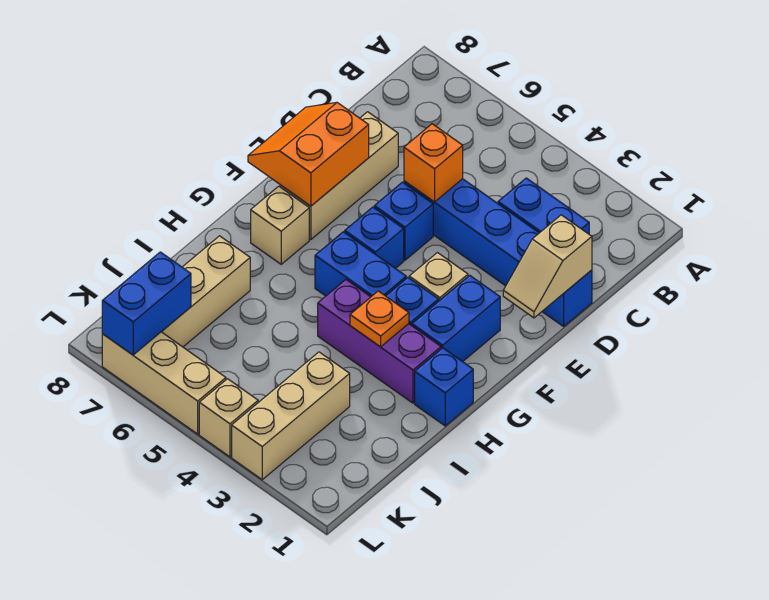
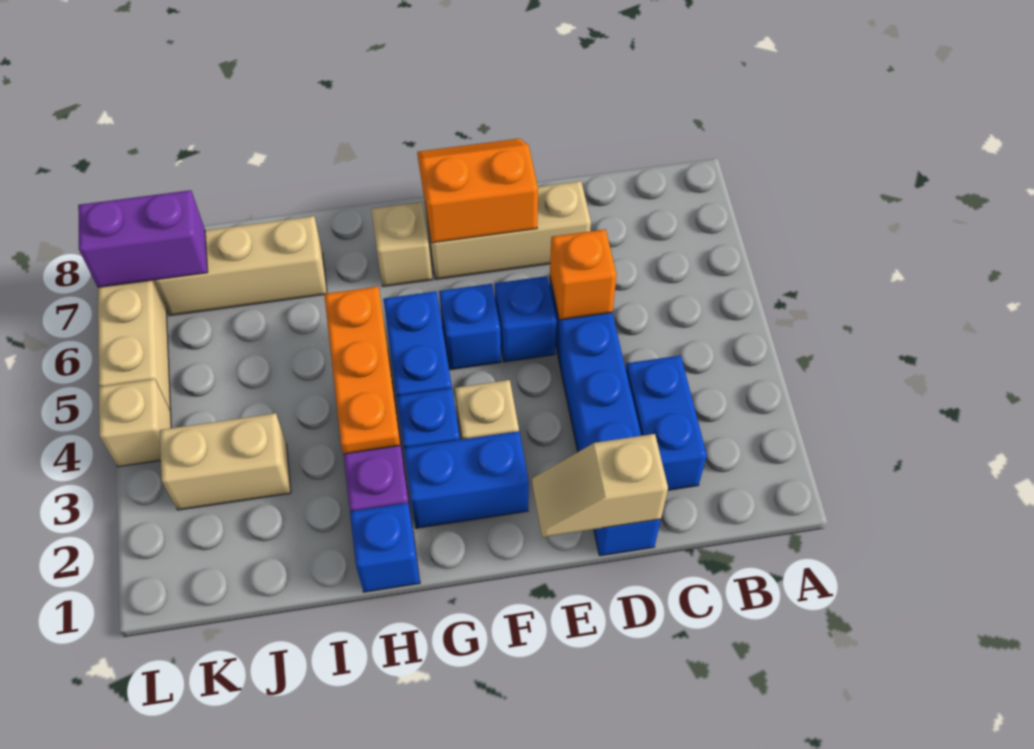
orange plate H3 level 2 -> orange plate H3:H5 level 2
tan brick J3:L3 level 1 -> tan brick J3:K3 level 1
blue brick K7:L7 level 2 -> purple brick K7:L7 level 2

